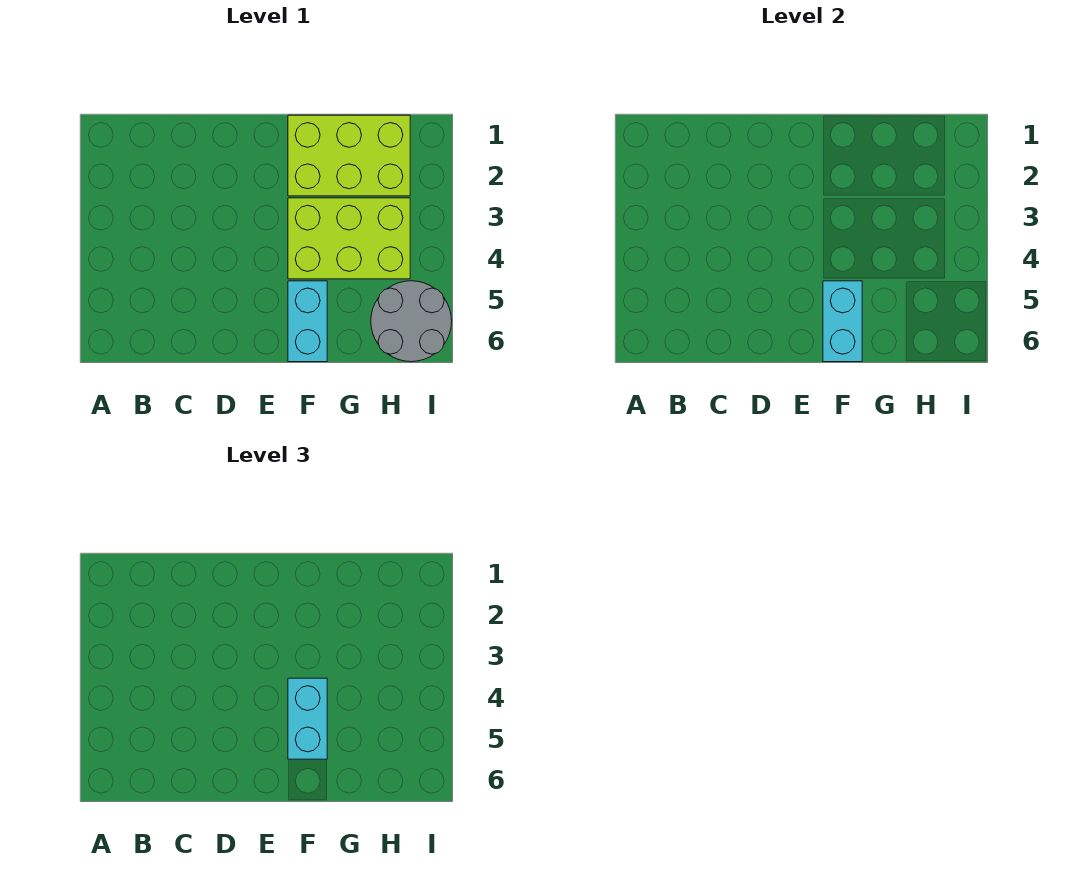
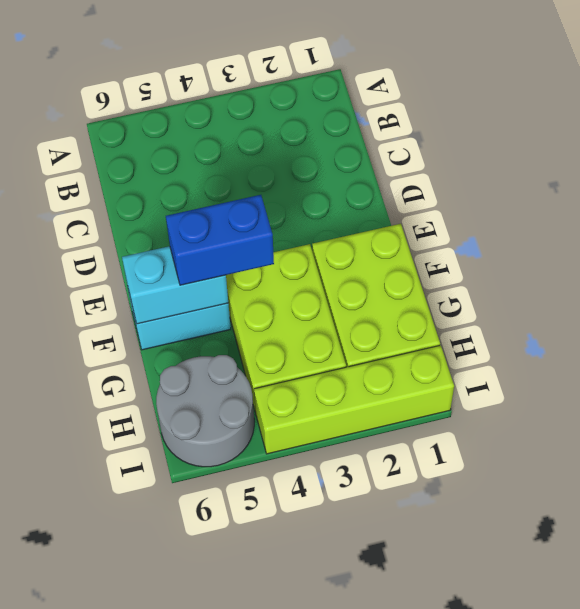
cyan brick F4:F5 level 3 -> blue brick F4:F5 level 3
none -> lime brick I1:I4 level 1

